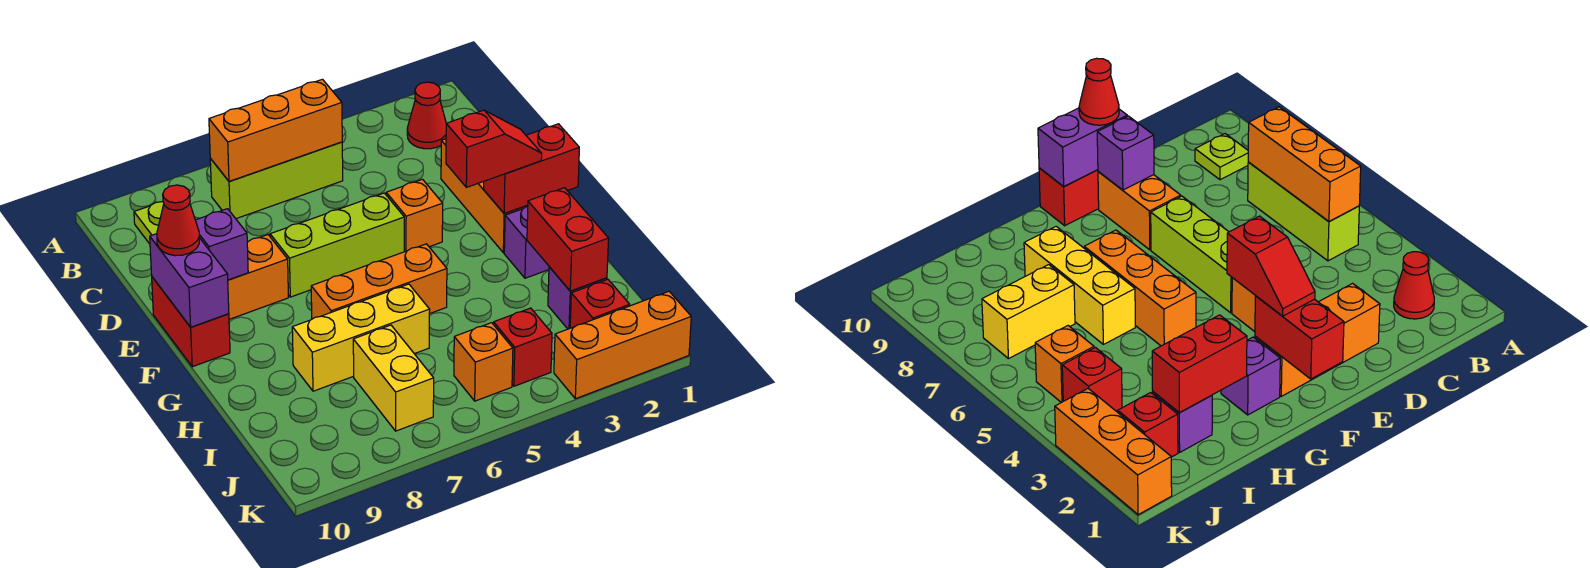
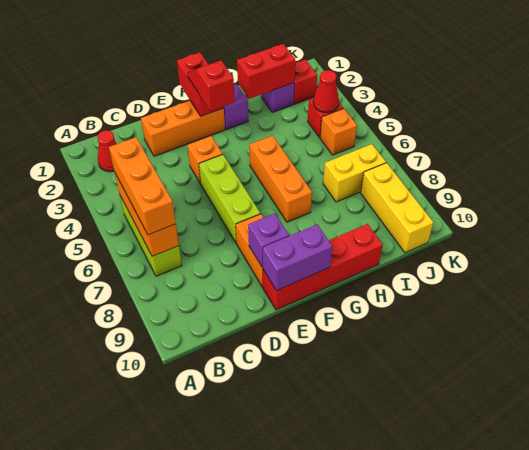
lime plate B9 level 1 -> none
red brick E10:F10 level 1 -> red brick E10:H10 level 1
red cone E10 level 3 -> red cone J4 level 2
yellow brick H6:H8 level 1 -> yellow brick J8:J10 level 1
orange brick K1:K3 level 1 -> orange brick B5:B7 level 3

